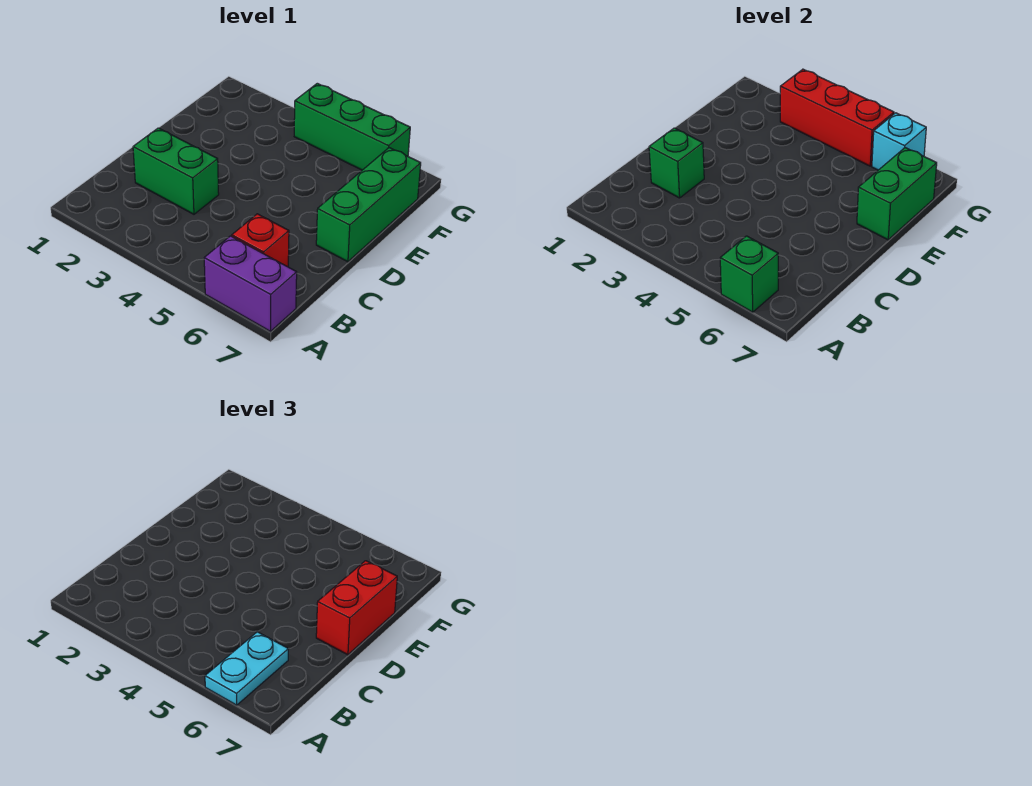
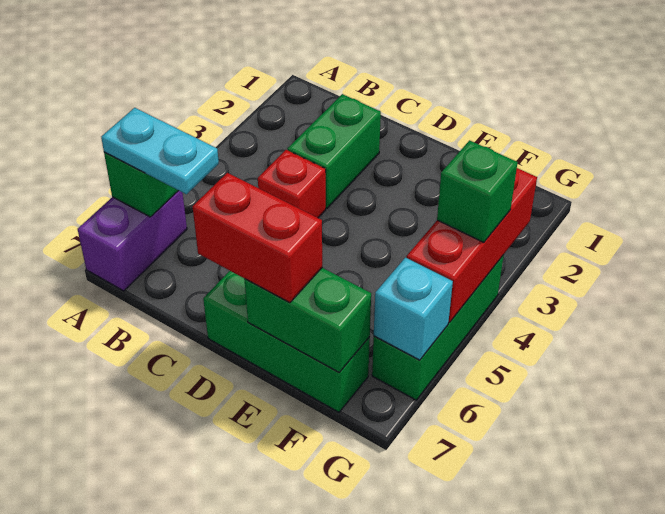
red brick B6 level 1 -> red brick C4 level 1
green brick C2 level 2 -> green brick G4 level 3

